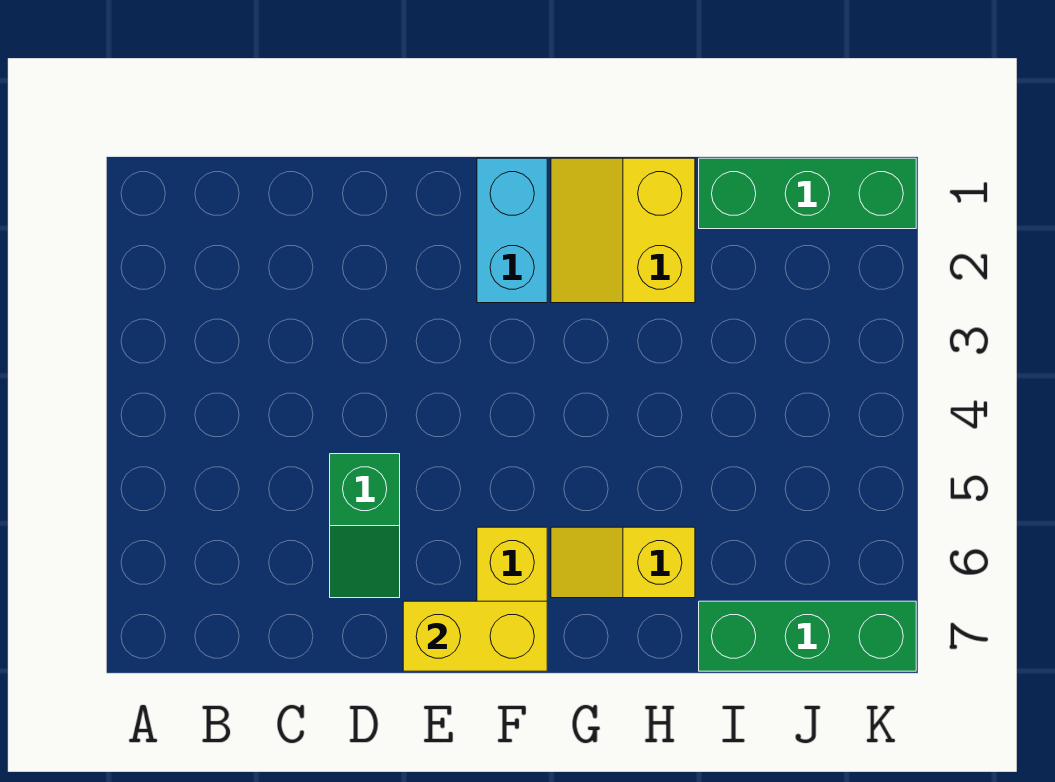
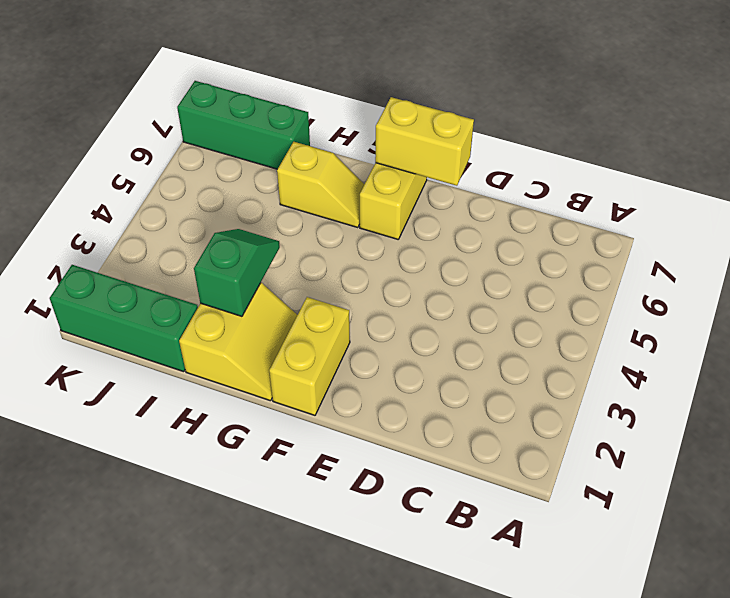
green slope D5:D6 level 1 top 5 -> green slope H2:H3 level 2 top 2
cyan brick F1:F2 level 1 -> yellow brick F1:F2 level 1

